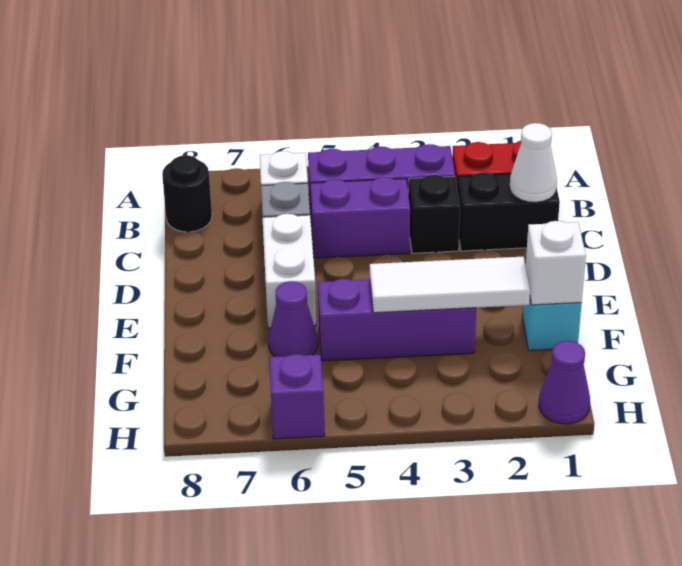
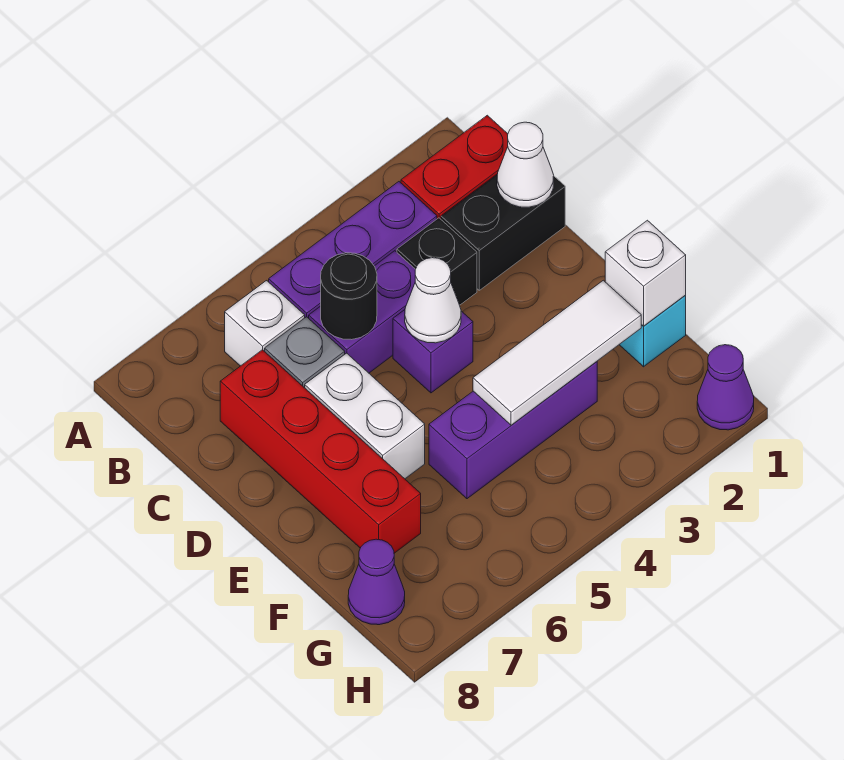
black round brick B8 level 1 -> black round brick C5 level 2
none -> red brick C7:F7 level 1
none -> white cone D4 level 2
purple cone F6 level 1 -> purple cone G8 level 1
purple brick H6 level 1 -> purple brick D4 level 1

